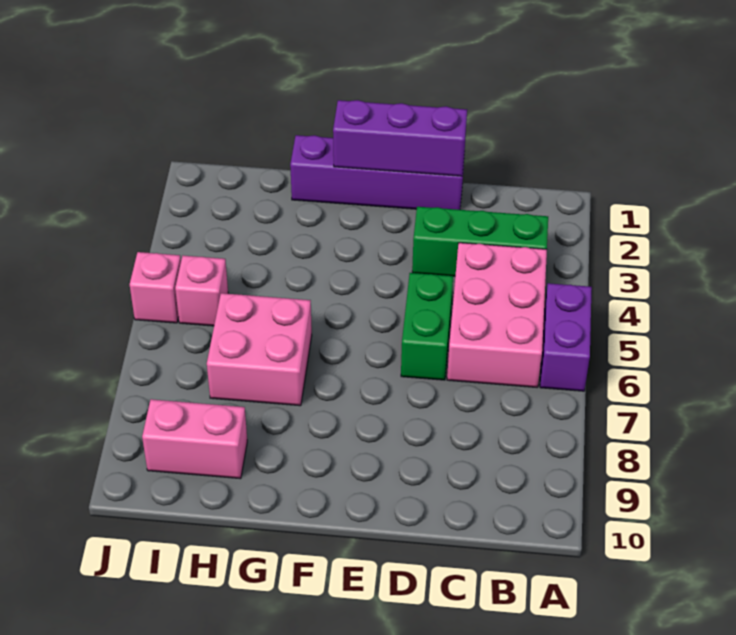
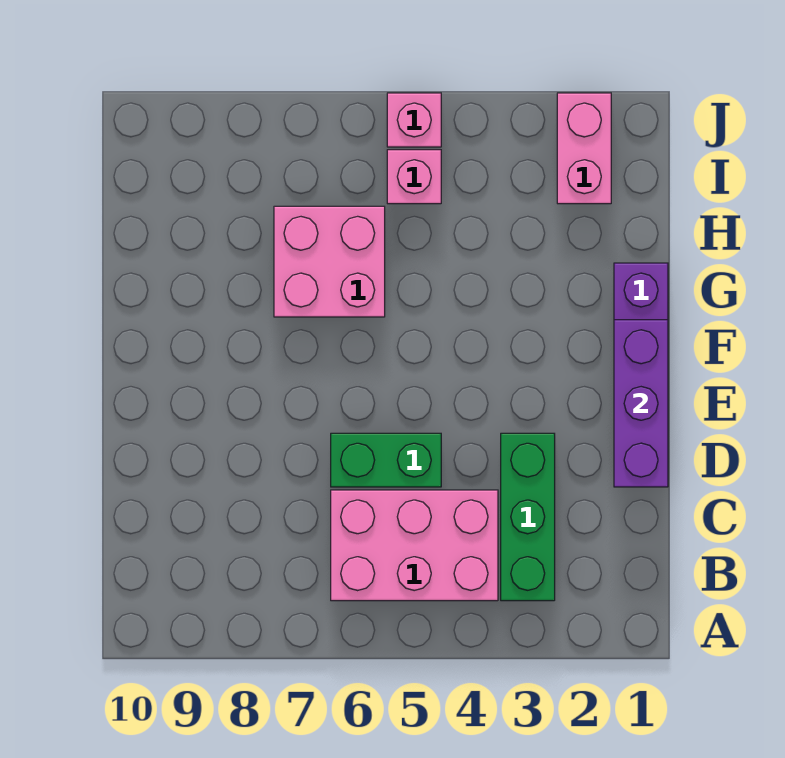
purple brick A5:A6 level 1 -> none
pink brick H9:I9 level 1 -> pink brick I2:J2 level 1

